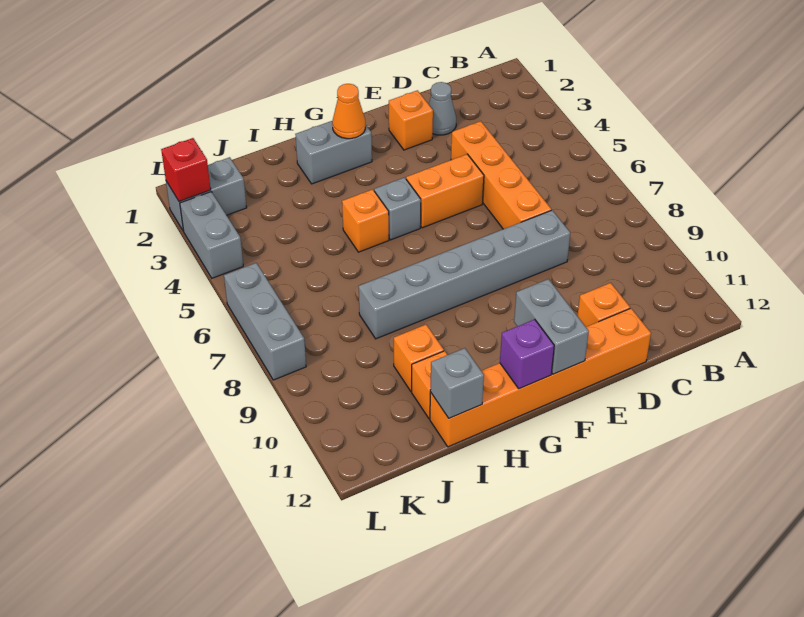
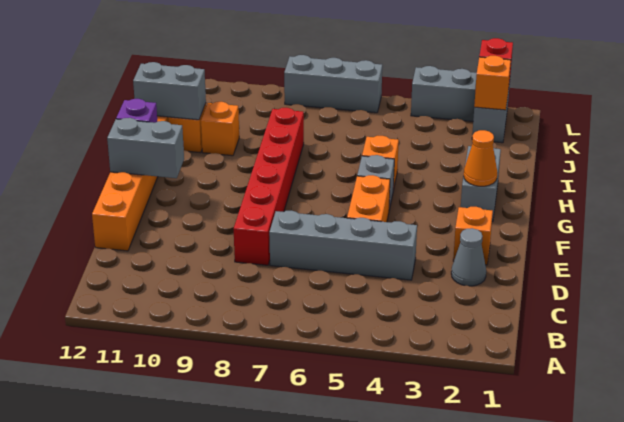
orange brick D4:D7 level 1 -> grey brick D4:D7 level 1
grey brick D8:I8 level 1 -> red brick D8:I8 level 1
orange brick D11 level 1 -> orange brick K2 level 2
grey brick I12 level 2 -> grey brick I11:I12 level 2

